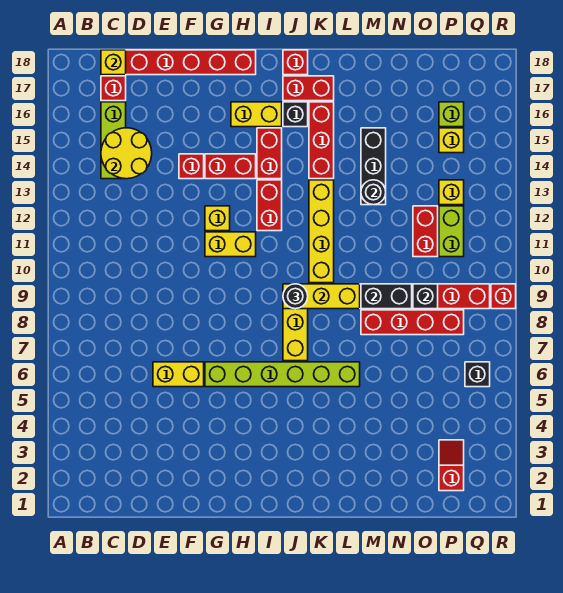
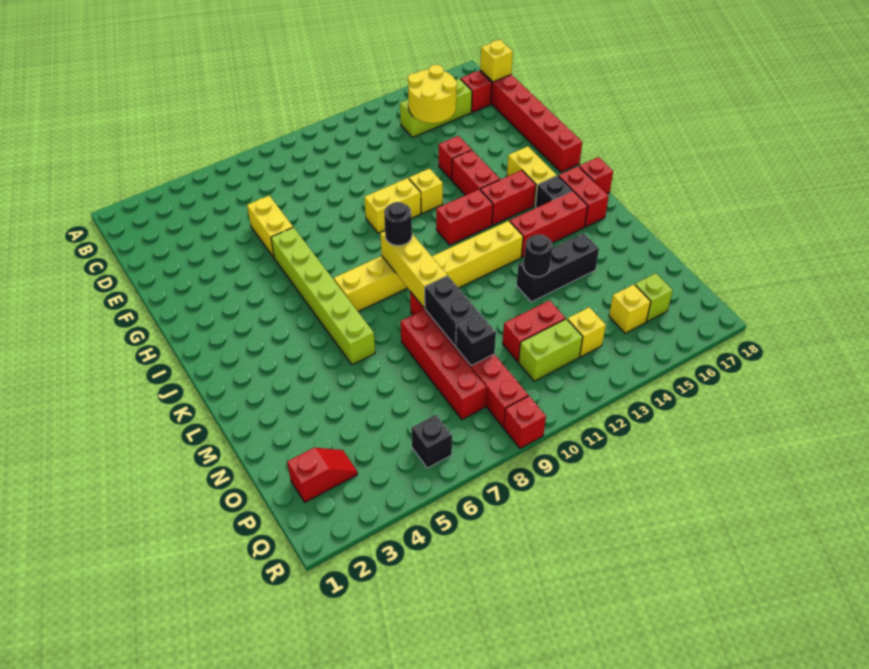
yellow brick G11:H11 level 1 -> yellow brick G10:G11 level 1

